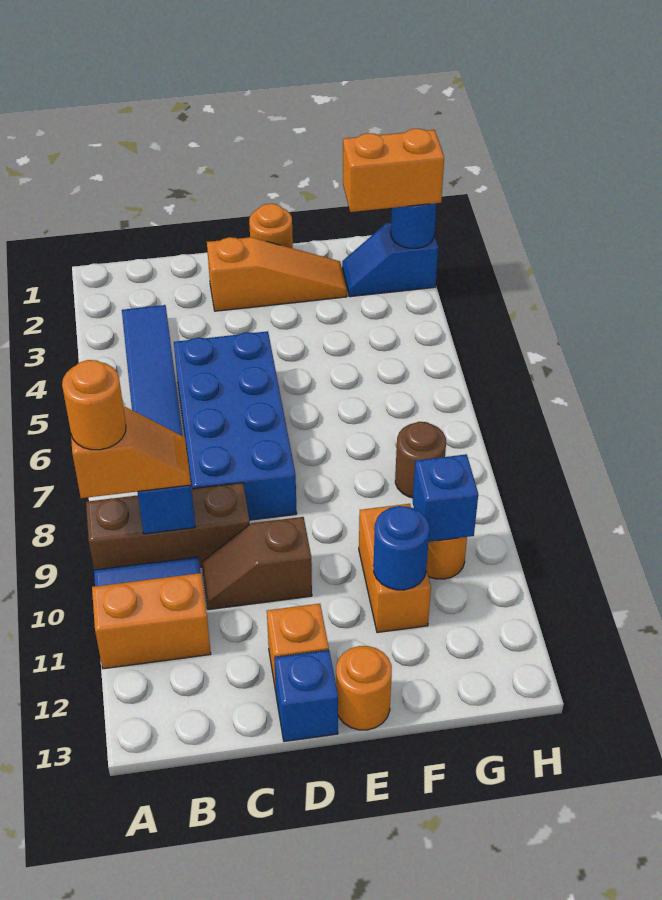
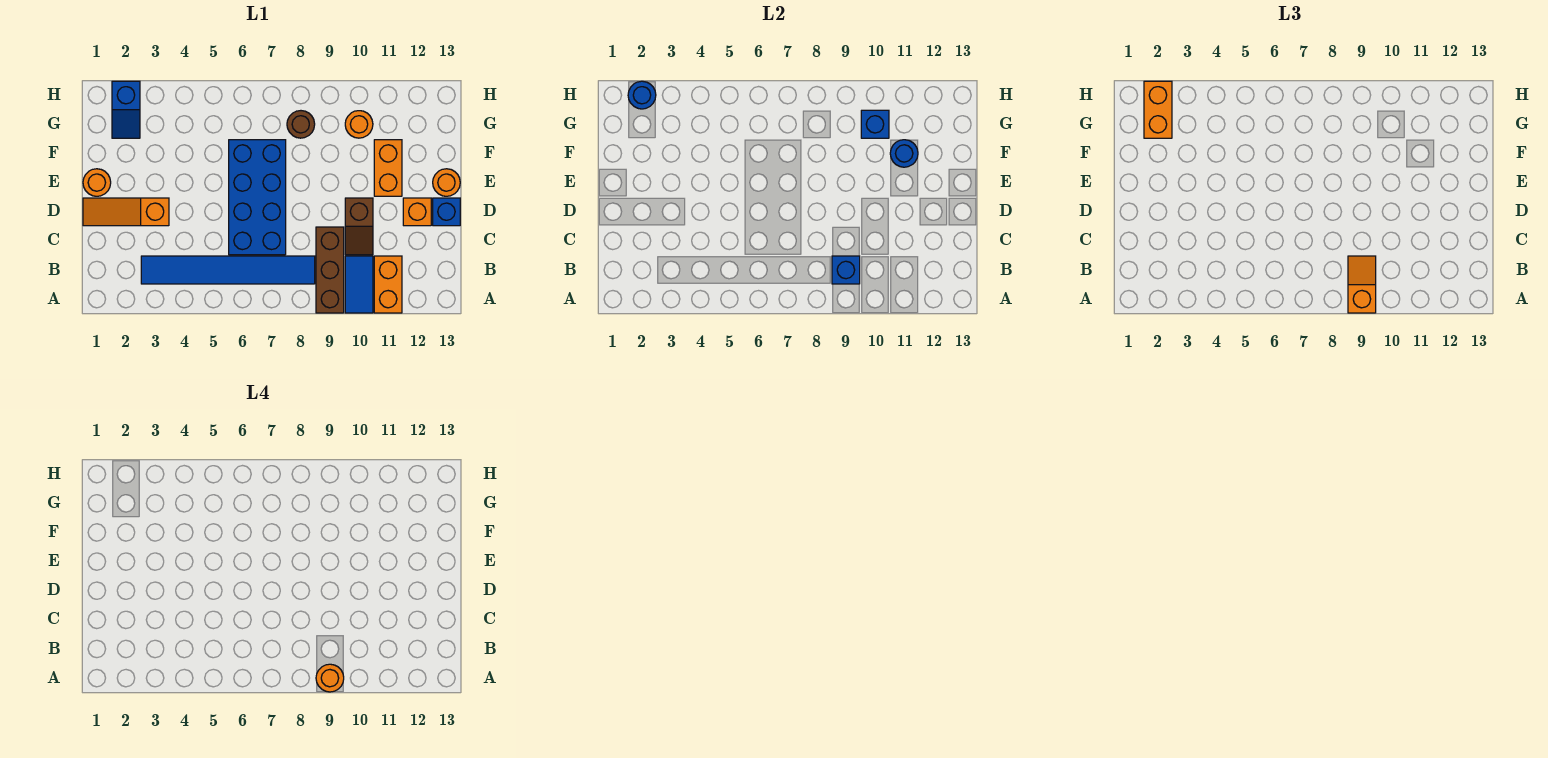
blue brick C5:D8 level 1 -> blue brick C6:F7 level 1
orange slope D2:F2 level 1 top D -> orange slope D1:D3 level 1 top 3
orange brick F10:F11 level 1 -> orange brick E11:F11 level 1

